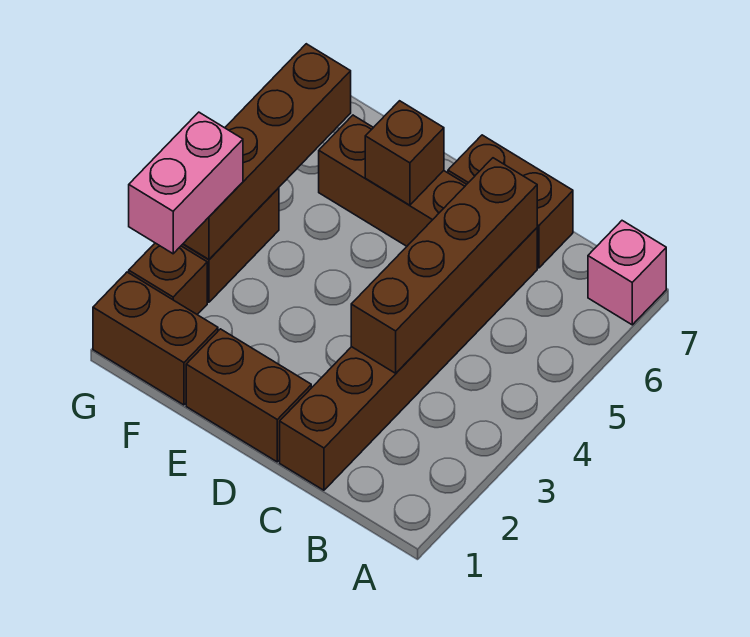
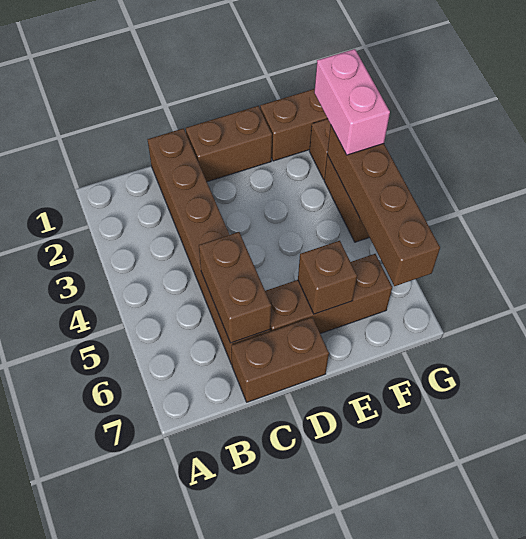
pink brick A7 level 1 -> none
brown brick C3:C6 level 2 -> brown brick C5:C6 level 2

